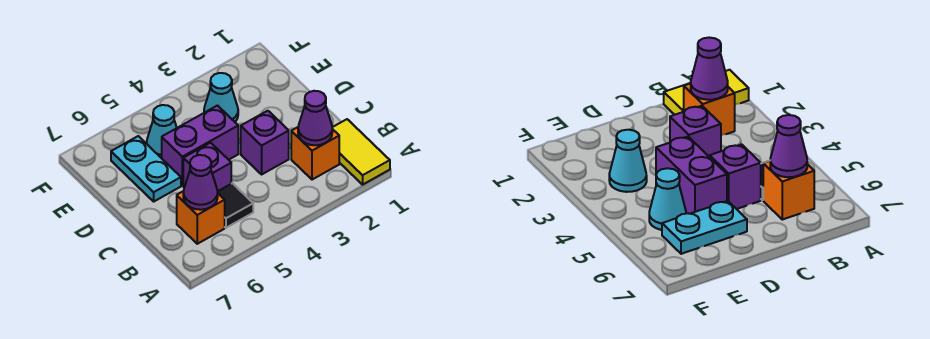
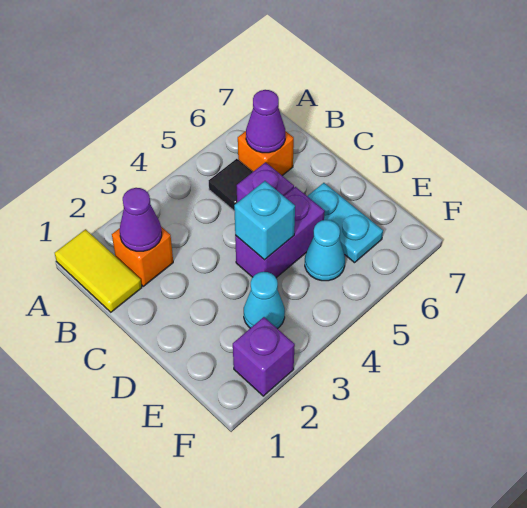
purple brick C3 level 1 -> purple brick F2 level 1
none -> cyan brick D4 level 2

